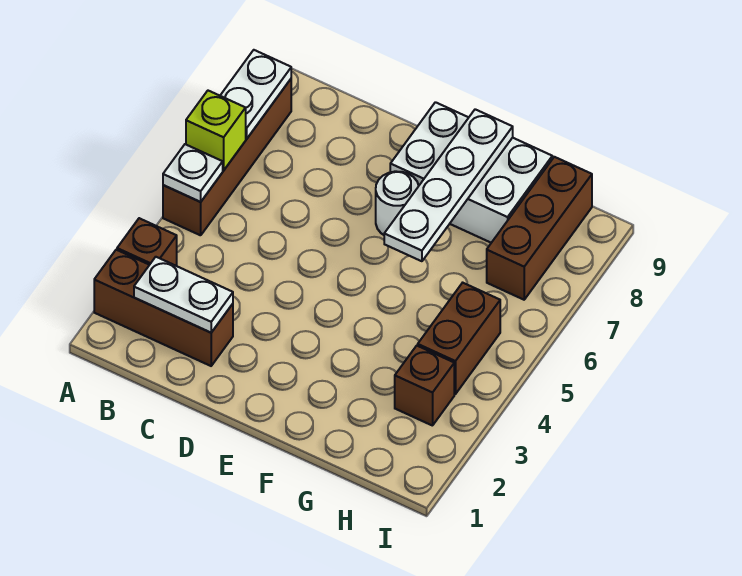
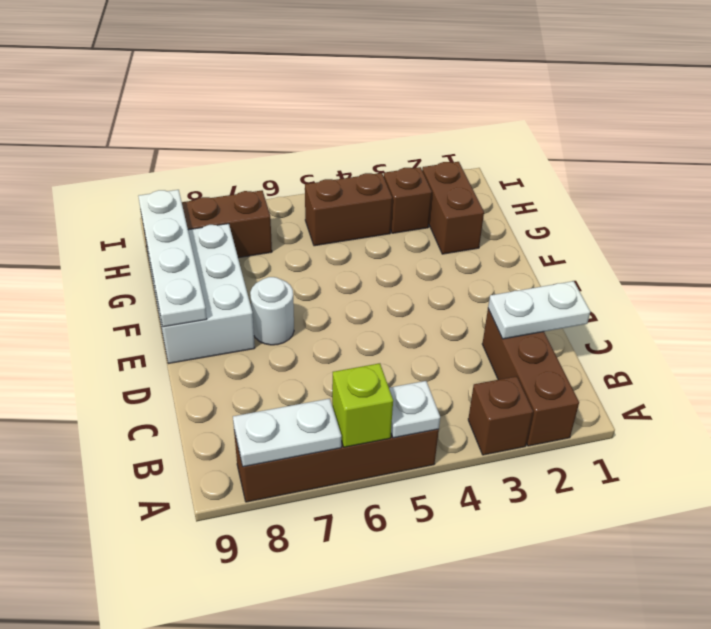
white plate B2:C2 level 2 -> white plate C1:C2 level 2
white plate F6:F9 level 2 -> white plate E9:H9 level 2
none -> brown brick G2:H2 level 1

